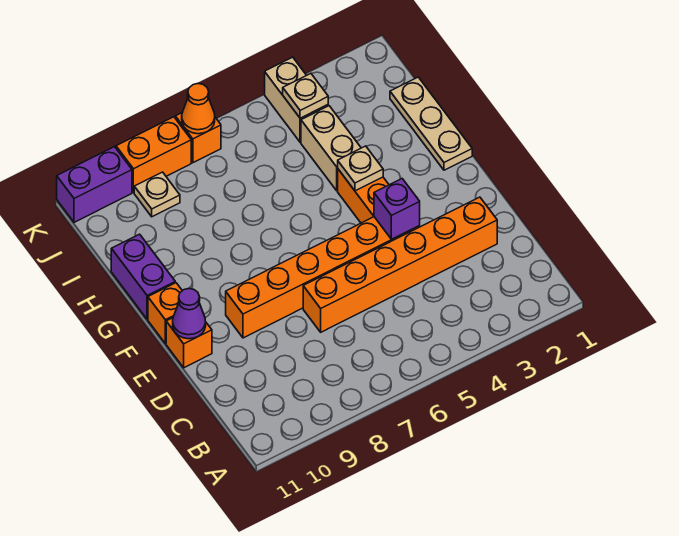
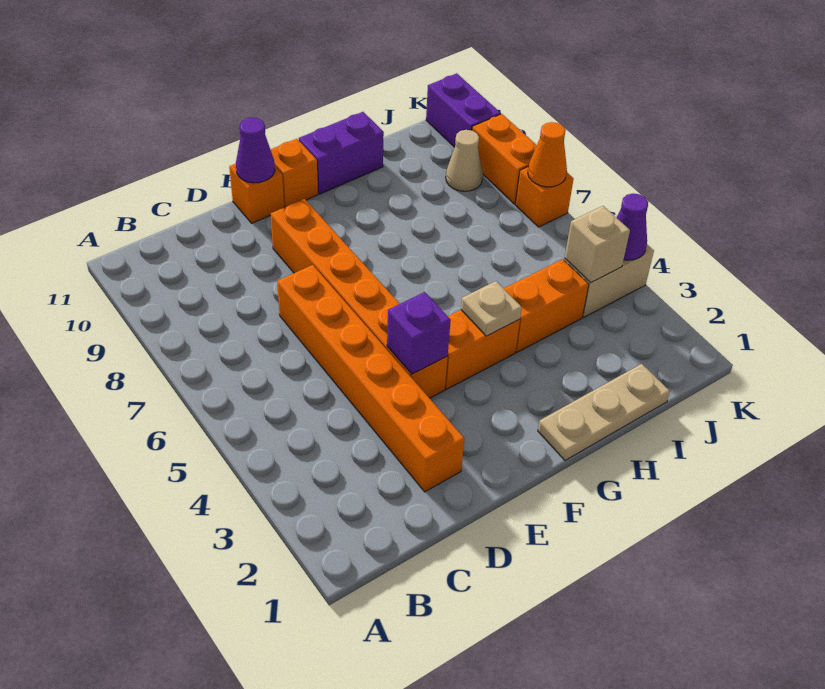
tan brick H4:I4 level 1 -> orange brick H4:I4 level 1
tan plate J4 level 2 -> tan brick J4 level 2
tan plate J9 level 1 -> tan cone J9 level 1
none -> purple cone K4 level 2

